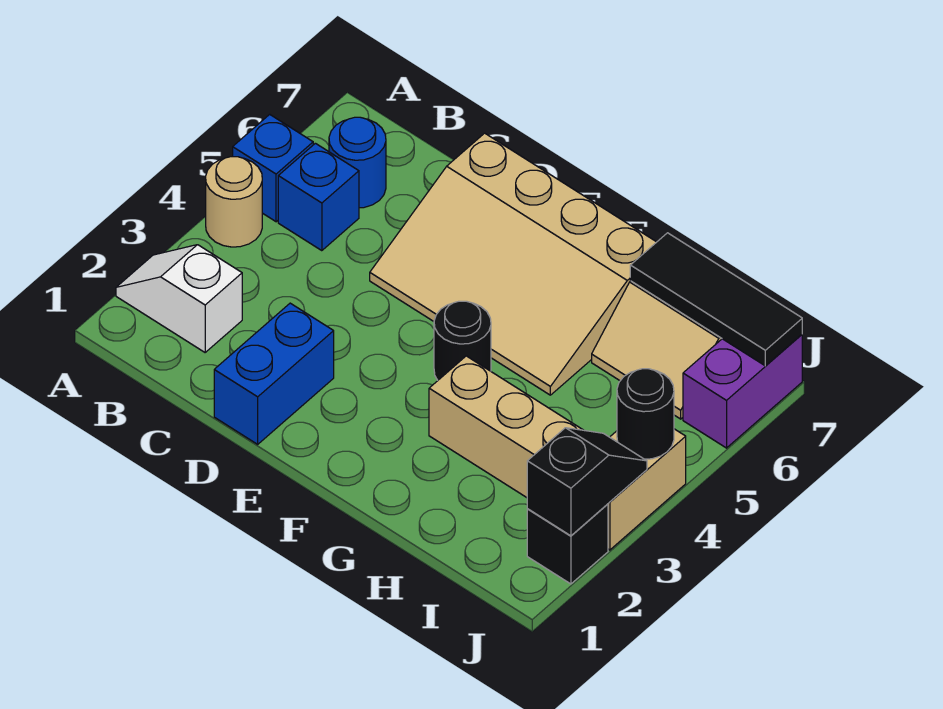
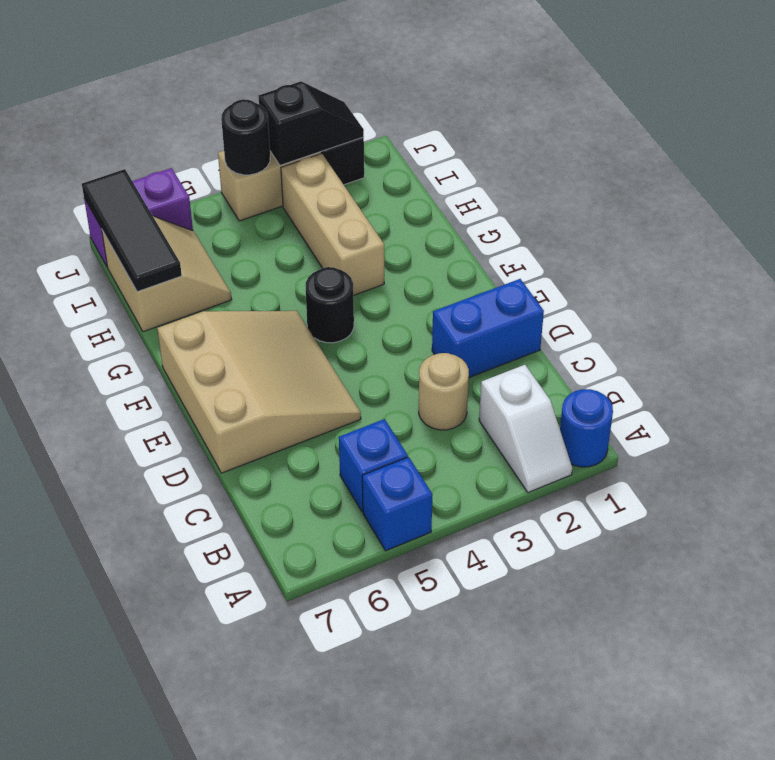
tan round brick A4 level 1 -> tan round brick C3 level 1
blue round brick B6 level 1 -> blue round brick A1 level 1
tan slope D5:G7 level 1 top 7 -> tan slope D5:F7 level 1 top 7
black slope J2:J3 level 2 top 2 -> black slope J2:J3 level 2 top 3

